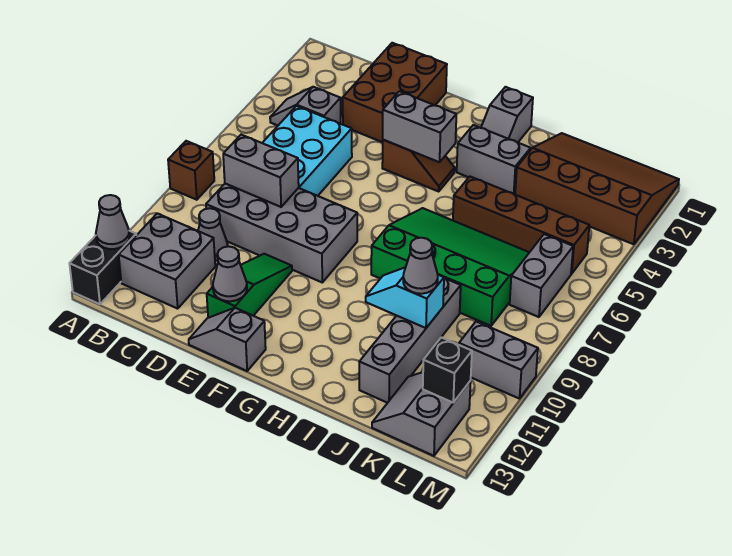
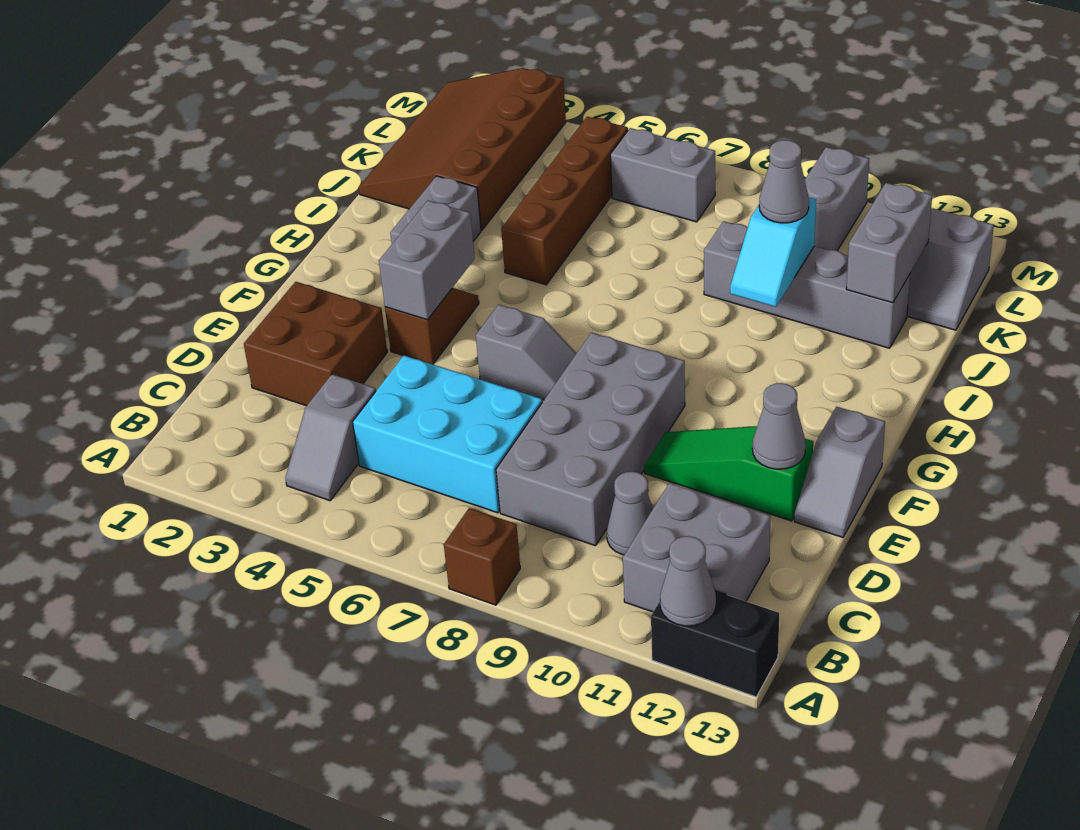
grey brick C8:D8 level 2 -> grey brick J12:K12 level 2
brown brick D1:E3 level 1 -> brown brick D2:E3 level 1
grey slope H1:H2 level 1 top 1 -> grey slope F6:F7 level 1 top 6
green slope H6:K8 level 1 top 8 -> none
black brick L12 level 2 -> none

